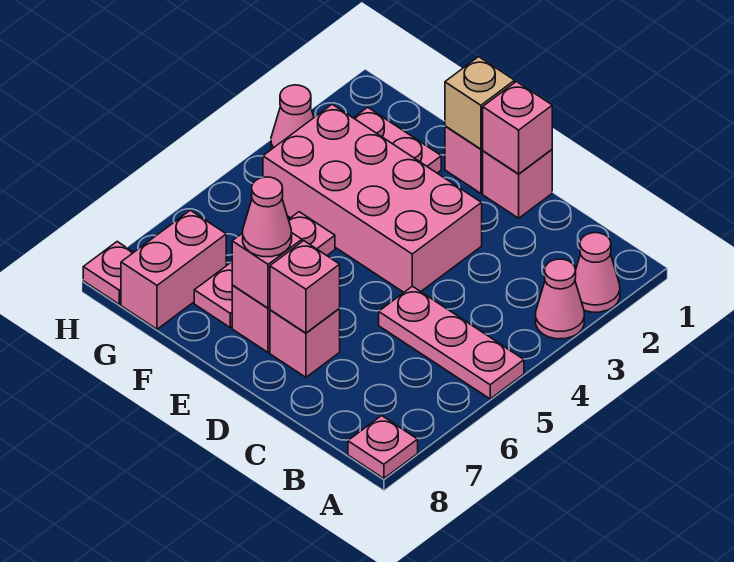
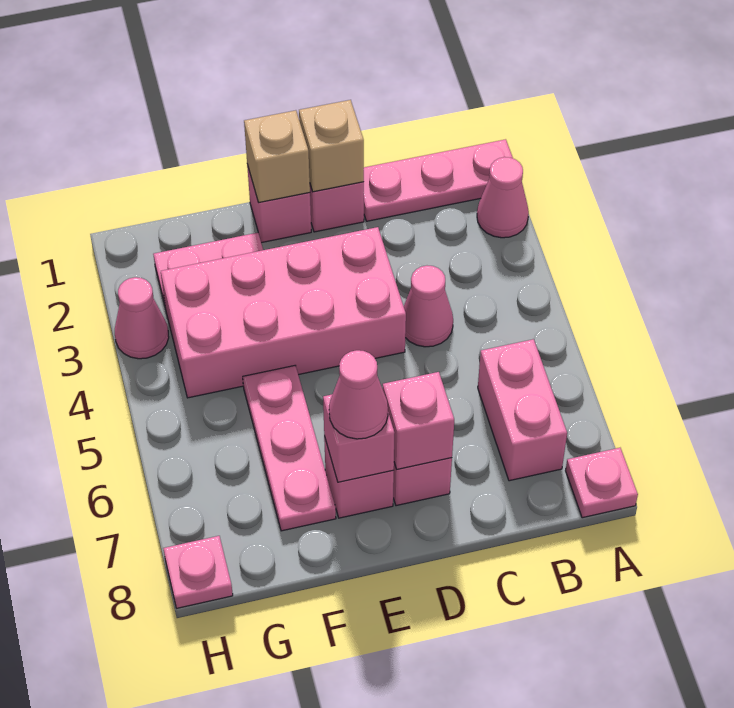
pink cone A3 level 1 -> pink cone C4 level 1
pink plate A5:C5 level 1 -> pink plate A1:C1 level 1
pink brick D1 level 2 -> tan brick D1 level 2
pink brick G7:G8 level 1 -> pink brick B6:B7 level 1

